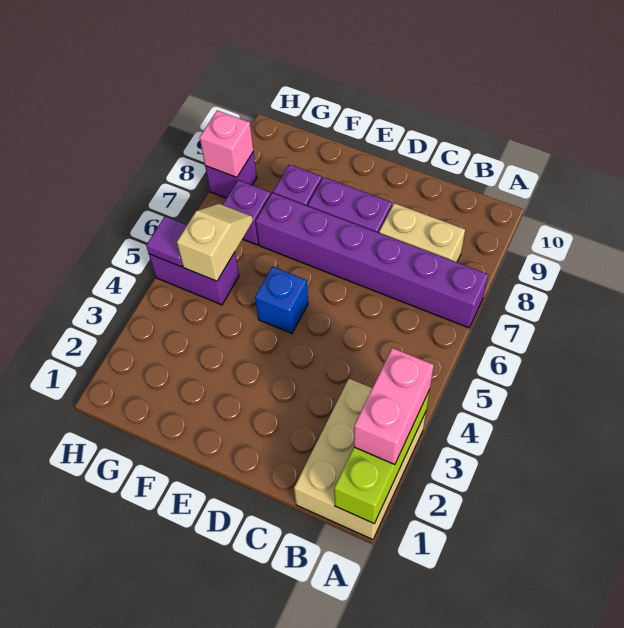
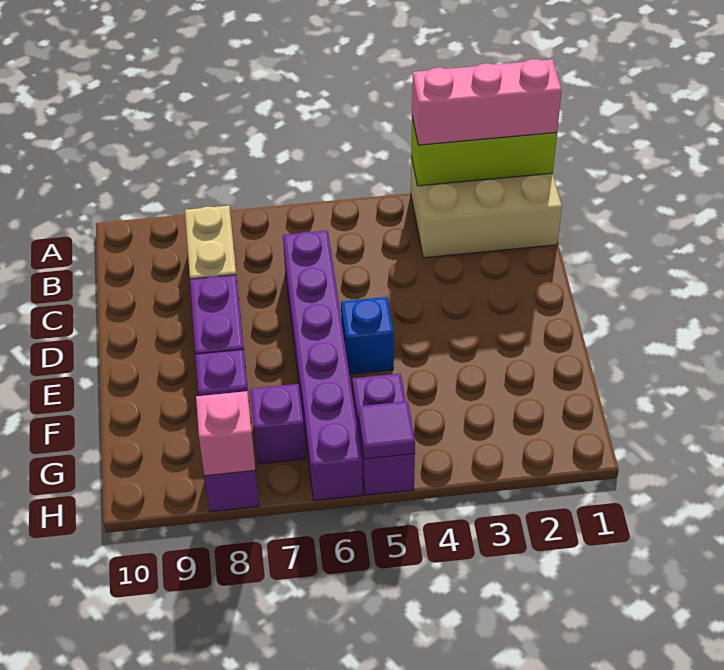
pink brick A2:A3 level 3 -> pink brick A1:A3 level 3
purple brick A7:F7 level 1 -> purple brick C6:H6 level 1
tan slope G5:G6 level 2 top 5 -> none

